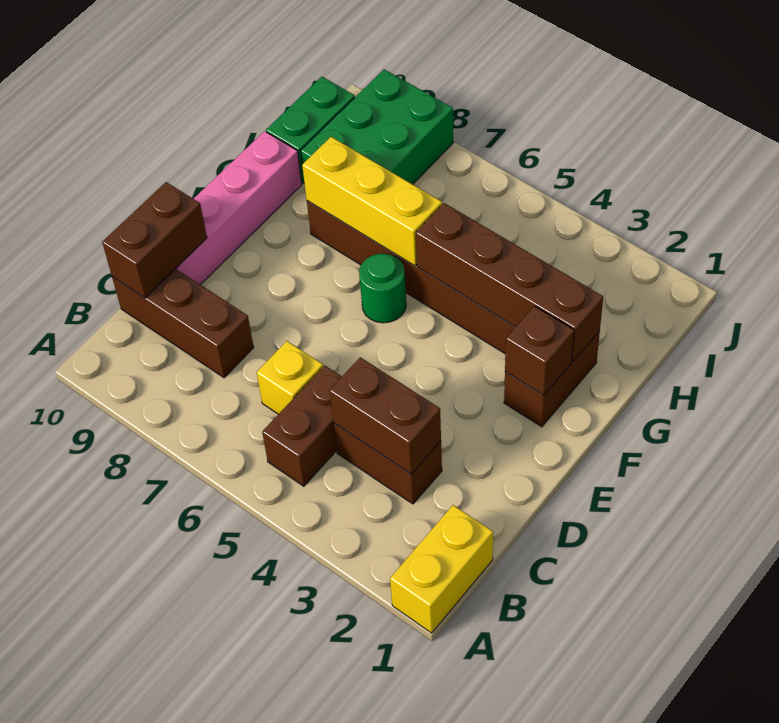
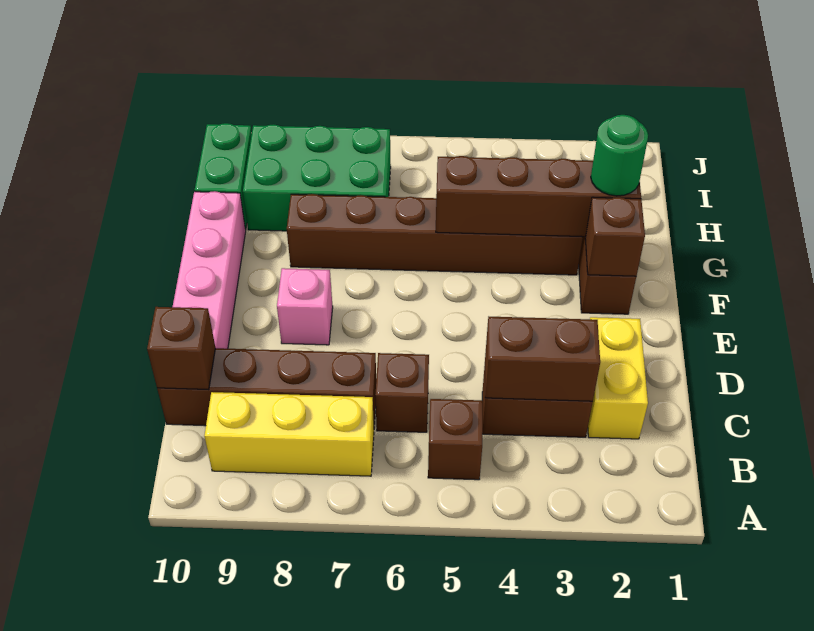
yellow brick A1:B1 level 1 -> yellow brick C2:D2 level 1
brown brick B5:C5 level 1 -> brown brick B5 level 1
yellow brick C6 level 1 -> brown brick C6 level 1
brown brick C8:C10 level 1 -> brown brick C7:C10 level 1
brown brick C10:D10 level 2 -> brown brick C10 level 2
none -> pink brick E8 level 1
green round brick F6 level 1 -> green round brick G2 level 3
yellow brick G6:G8 level 2 -> yellow brick B7:B9 level 1
green brick H8:J9 level 1 -> green brick H7:I9 level 1

